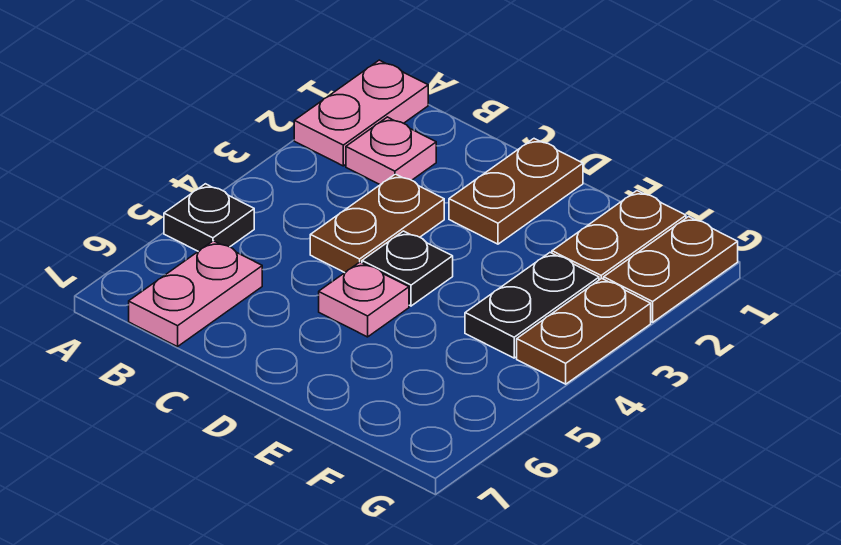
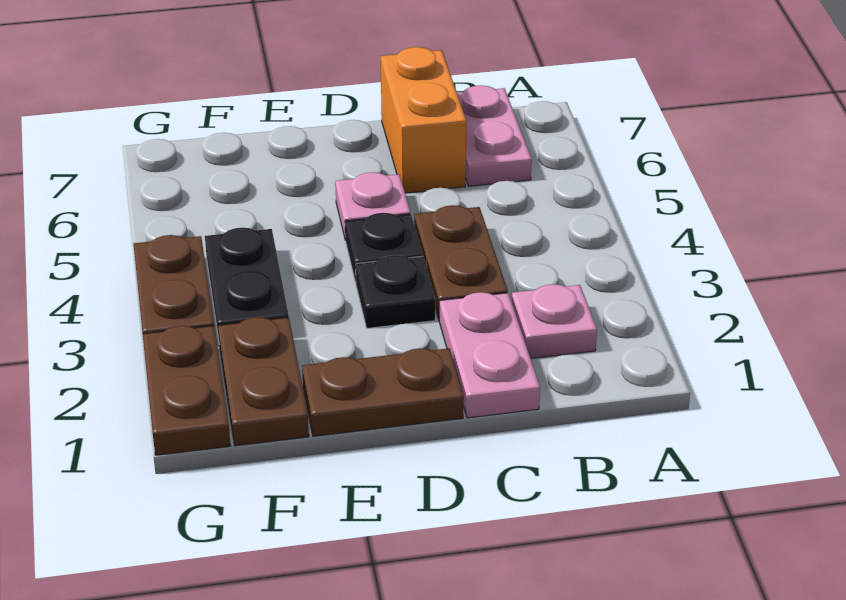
pink plate A1:A2 level 1 -> pink plate C1:C2 level 1
black plate A5 level 1 -> black plate D3 level 1
none -> orange brick C6:C7 level 1
brown plate D1:D2 level 1 -> brown plate D1:E1 level 1

